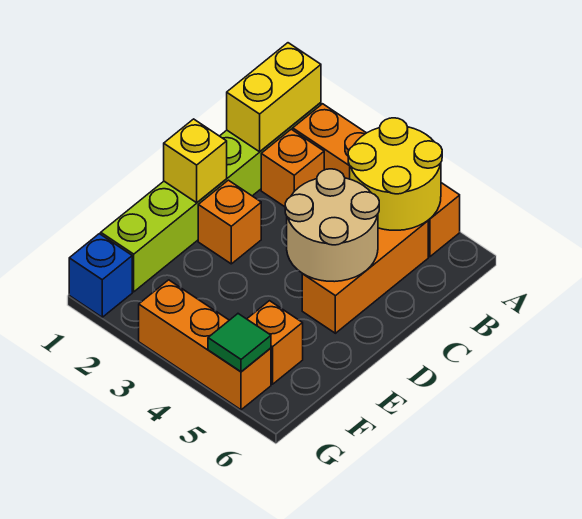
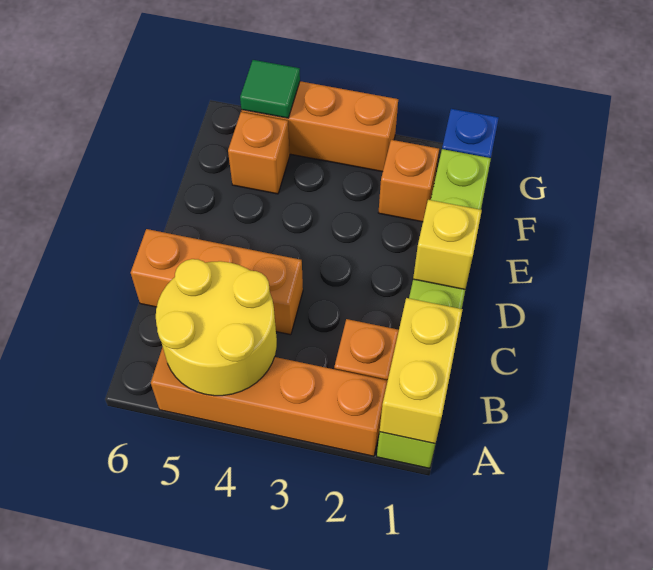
orange brick B5:D5 level 1 -> orange brick C4:C6 level 1
tan round brick C4:D5 level 2 -> none
orange brick D2 level 1 -> orange brick F2 level 1

